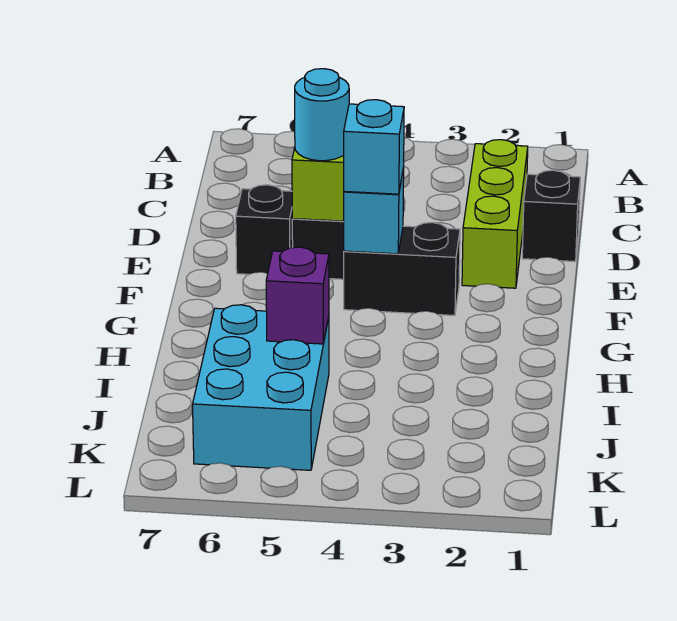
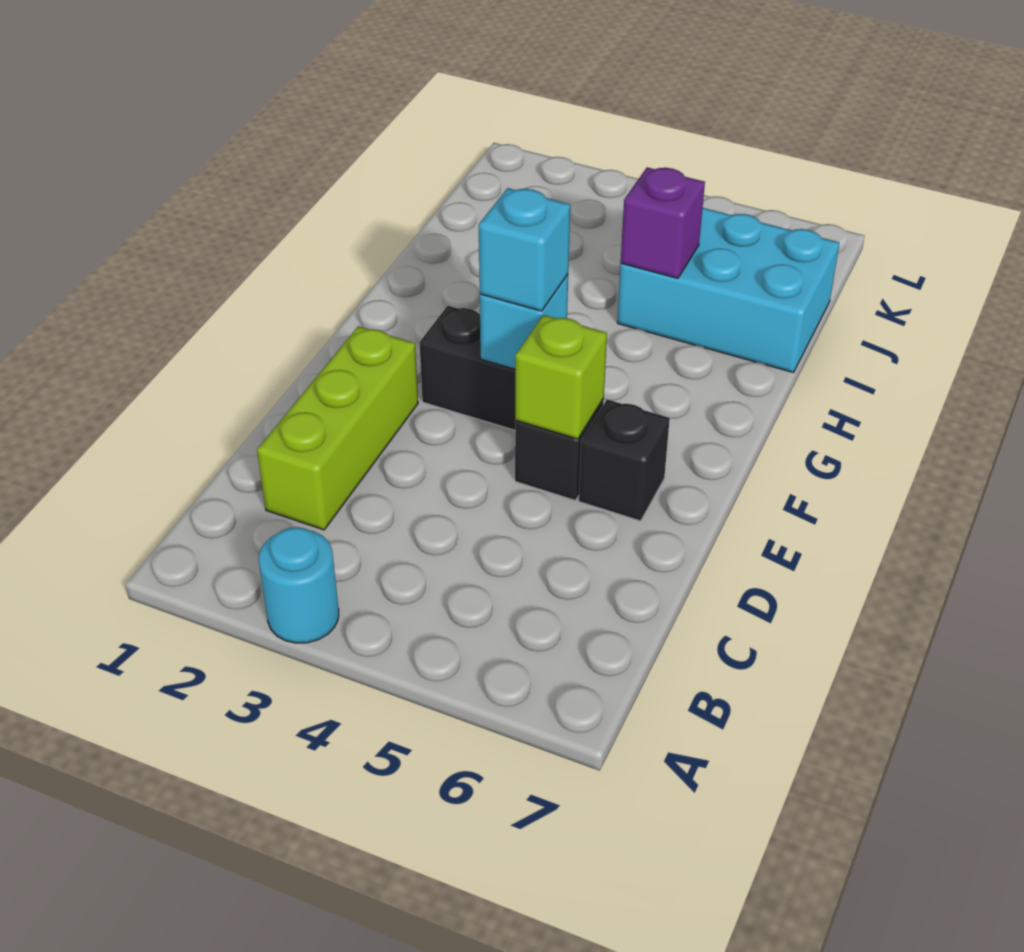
black brick D1 level 1 -> none
cyan round brick E5 level 3 -> cyan round brick A3 level 1
cyan brick I5:K6 level 1 -> cyan brick I5:J7 level 1

